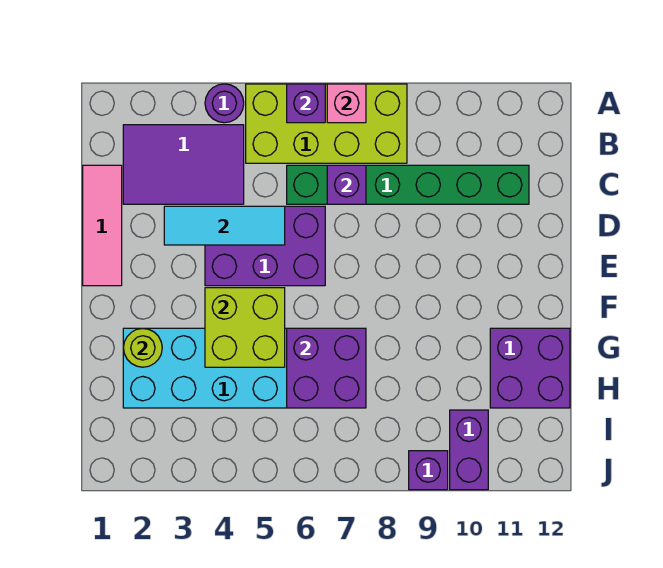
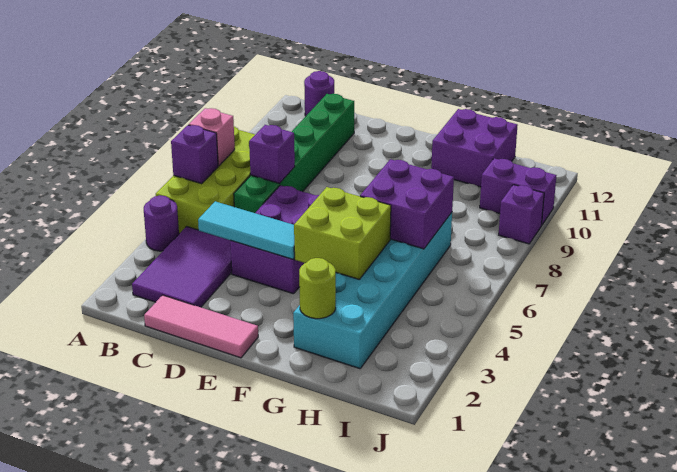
none -> purple round brick B12 level 1
cyan tile D3:D5 level 2 -> cyan tile C4:E4 level 2

